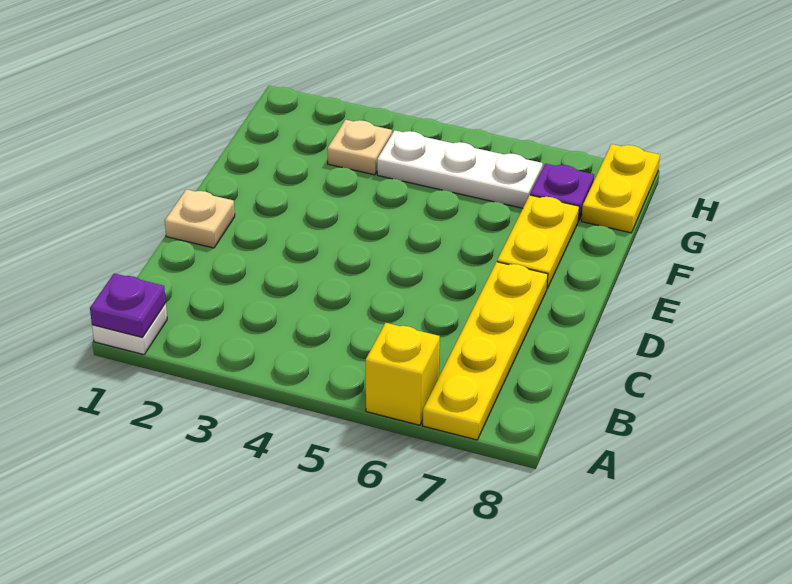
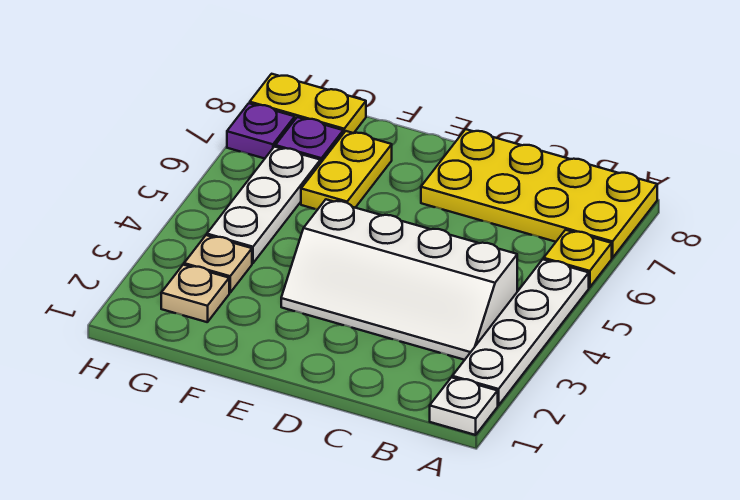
purple plate A1 level 2 -> purple plate H7 level 1
none -> white plate A2:A5 level 1
yellow brick A6 level 1 -> yellow plate A6 level 1
yellow plate A7:D7 level 1 -> yellow plate A7:D8 level 1
none -> white slope B3:E4 level 1 top 4
tan plate D1 level 1 -> tan plate G2 level 1
yellow plate E7:F7 level 1 -> yellow plate F6:F7 level 1

